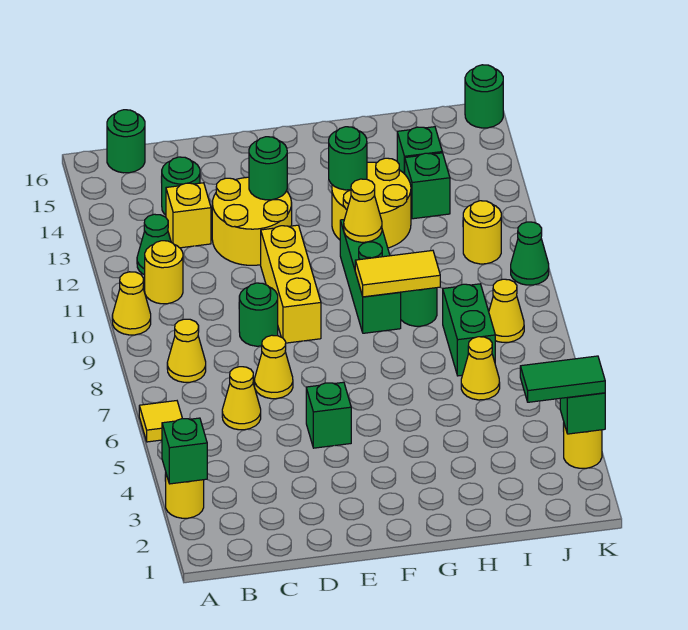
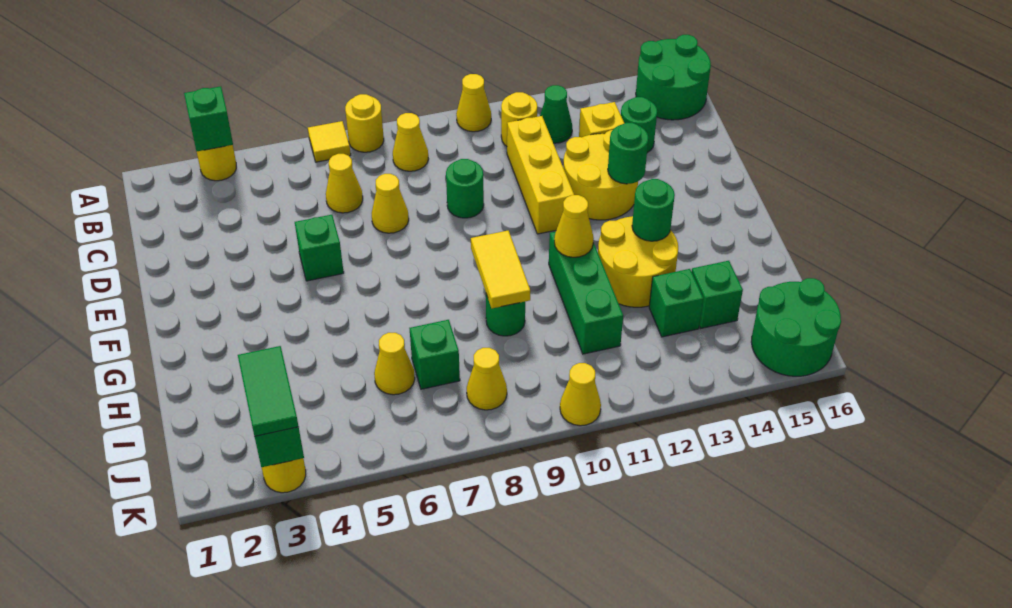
green round brick B16 level 1 -> green round brick A15:B16 level 1
yellow brick E9:E11 level 1 -> yellow brick C11:E11 level 1
green brick G9:G11 level 1 -> green brick G11:I11 level 1
green brick I7:I8 level 1 -> green brick I7 level 1
yellow round brick J11 level 1 -> yellow round brick A7 level 1
green cone K10 level 1 -> yellow cone K10 level 1
green round brick K16 level 1 -> green round brick J15:K16 level 1

